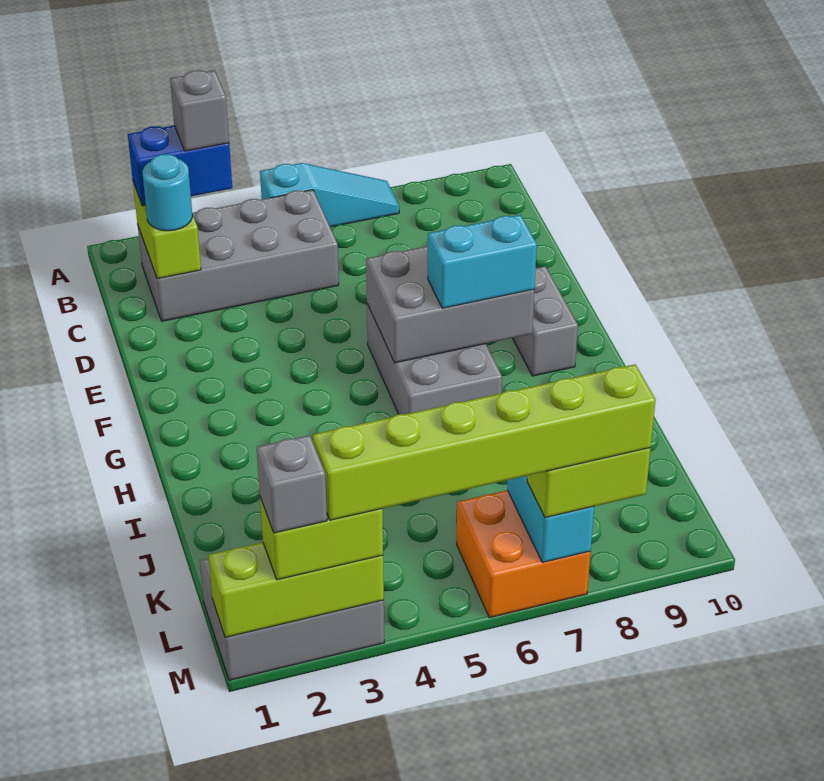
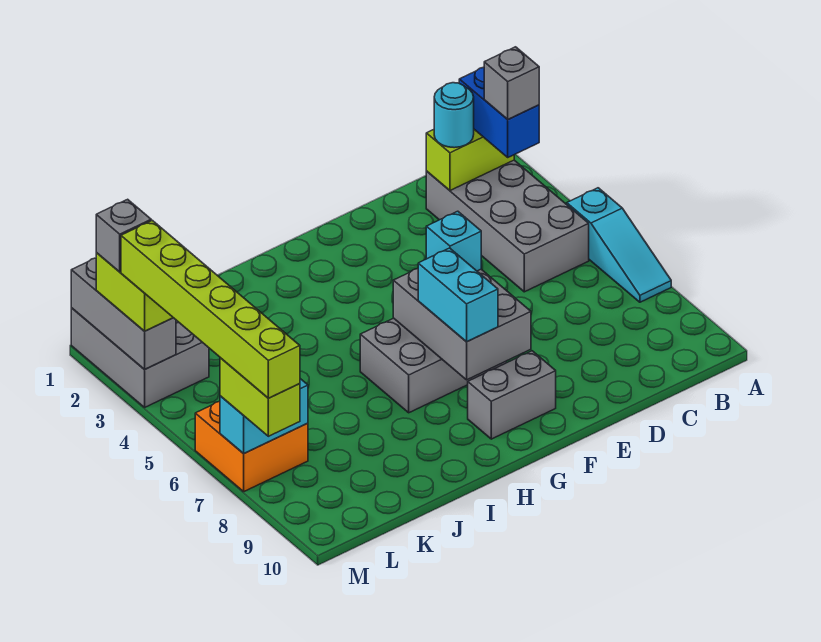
none -> cyan brick F6 level 3
lime brick M1:M3 level 2 -> grey brick M1:M3 level 2

